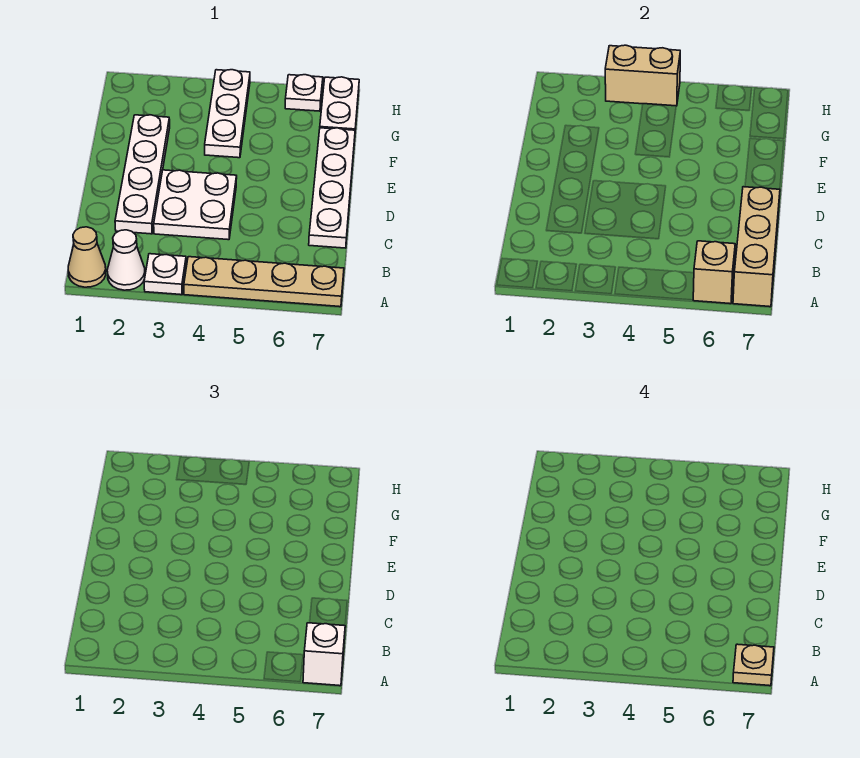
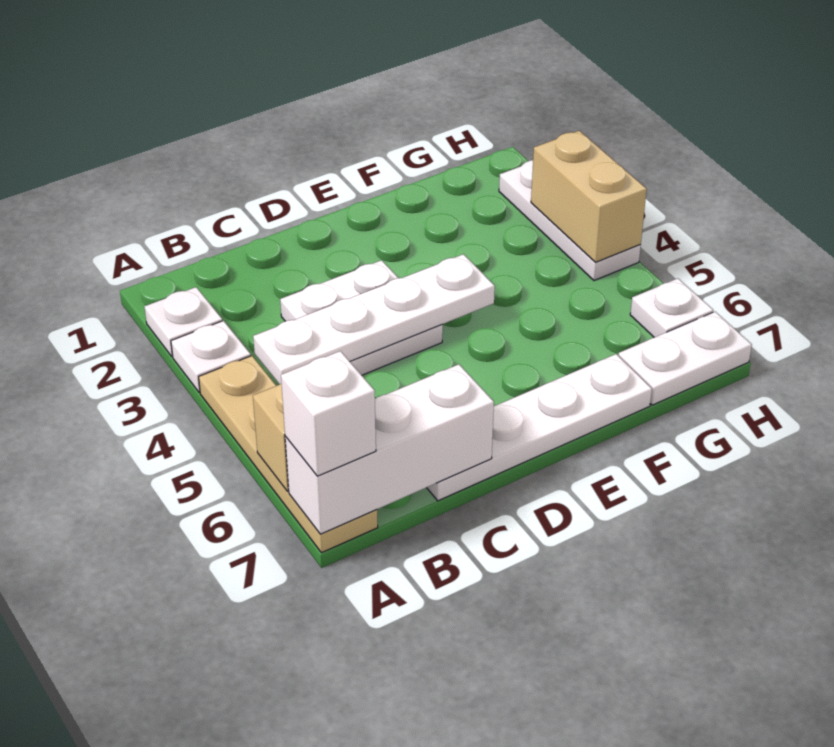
tan cone A1 level 1 -> none
white cone A2 level 1 -> white plate A2 level 1
tan brick A7:C7 level 2 -> white brick A7:C7 level 2
tan plate A7 level 4 -> none
white plate C2:F2 level 1 -> white plate B4:E4 level 2
white plate F4:H4 level 1 -> white plate H2:H4 level 1

